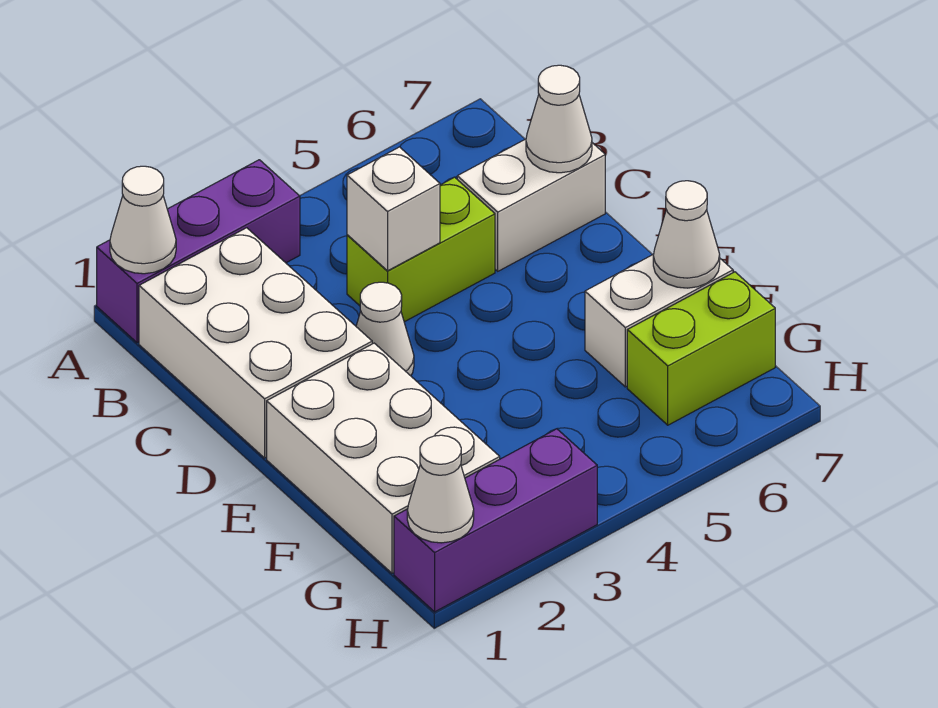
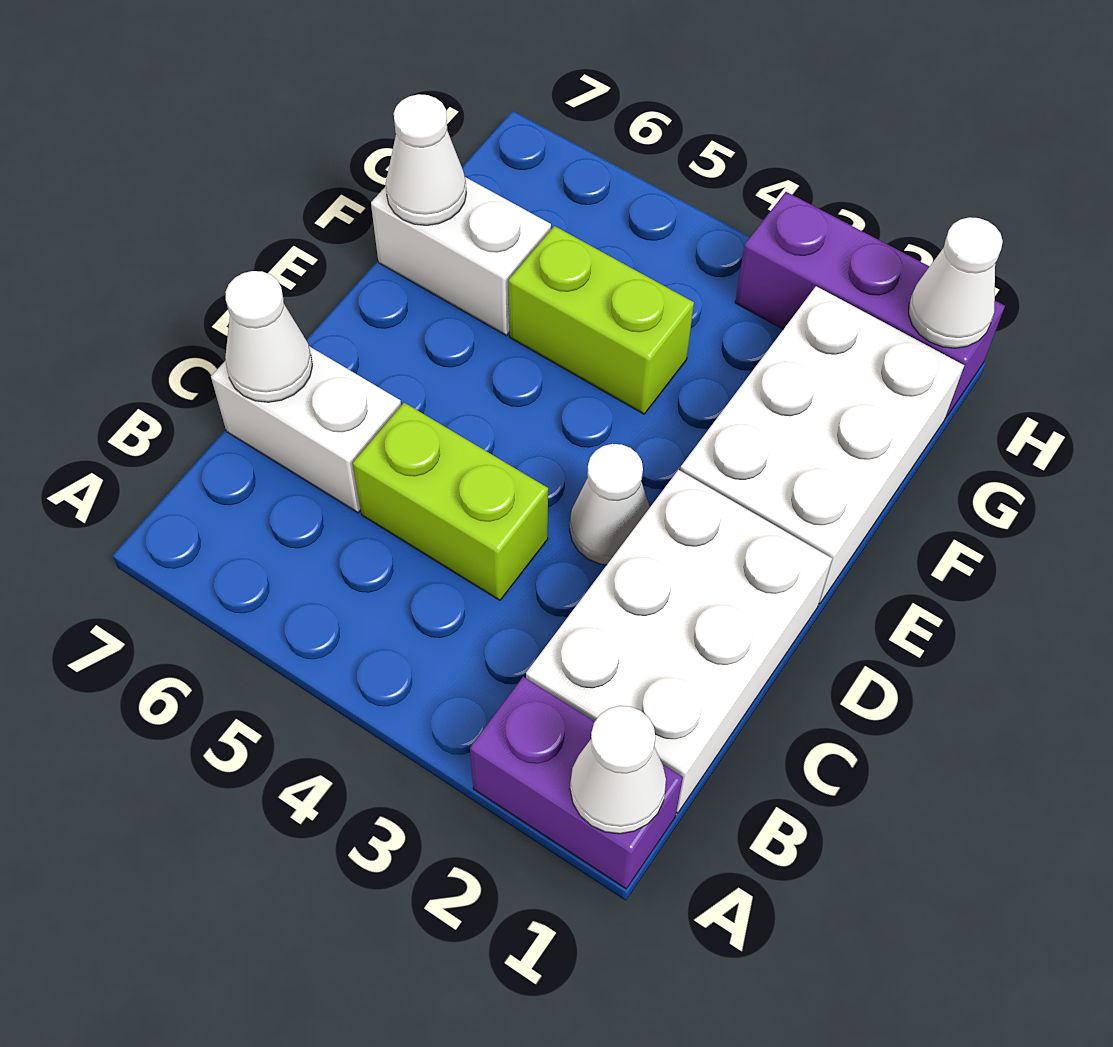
purple brick A1:A3 level 1 -> purple brick A1:A2 level 1
white brick C4 level 2 -> none
lime brick G6:G7 level 1 -> lime brick F4:F5 level 1

